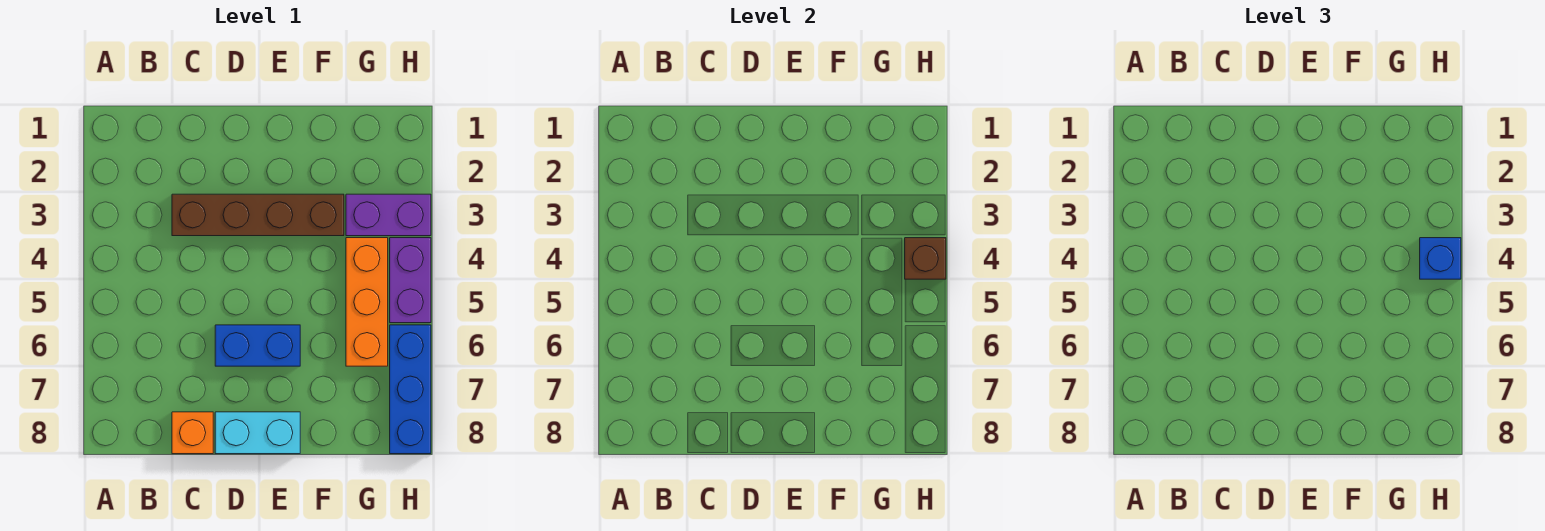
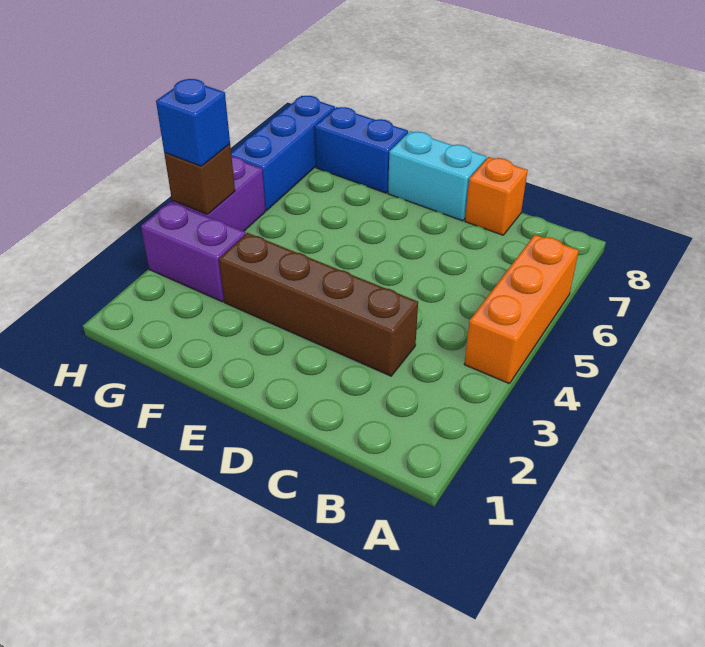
blue brick D6:E6 level 1 -> blue brick F8:G8 level 1
orange brick G4:G6 level 1 -> orange brick A4:A6 level 1

